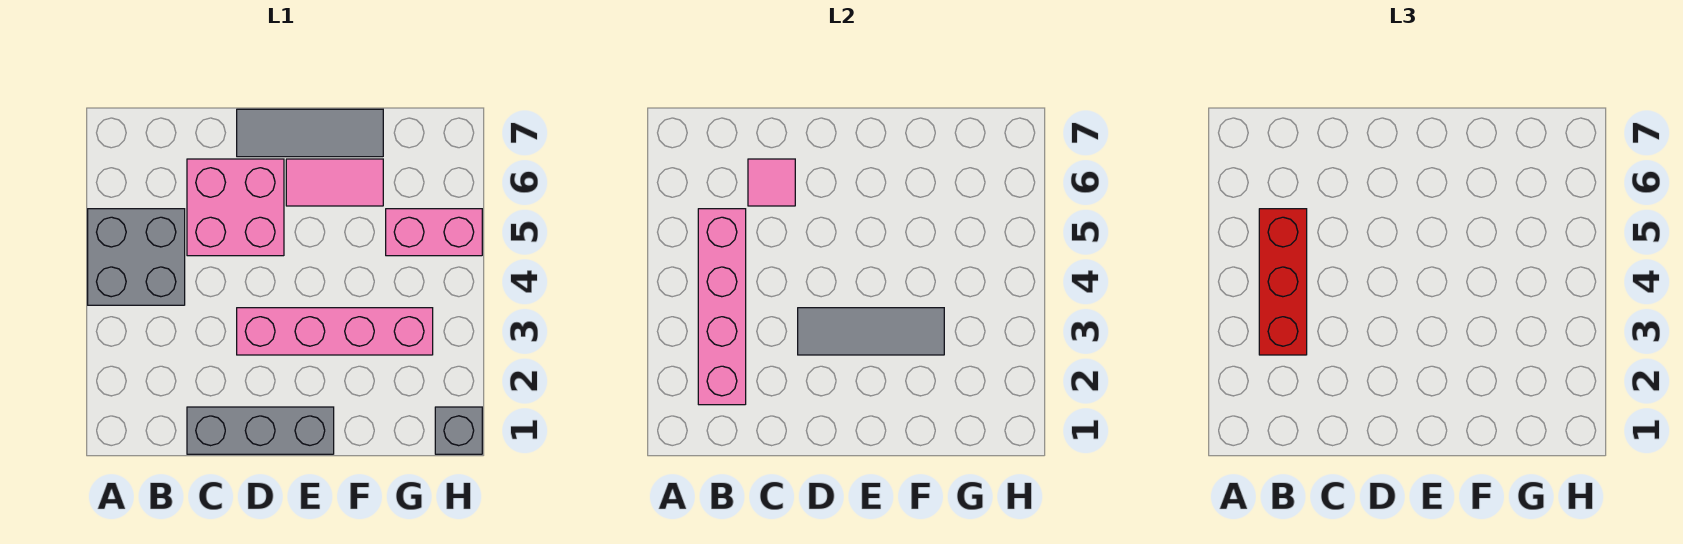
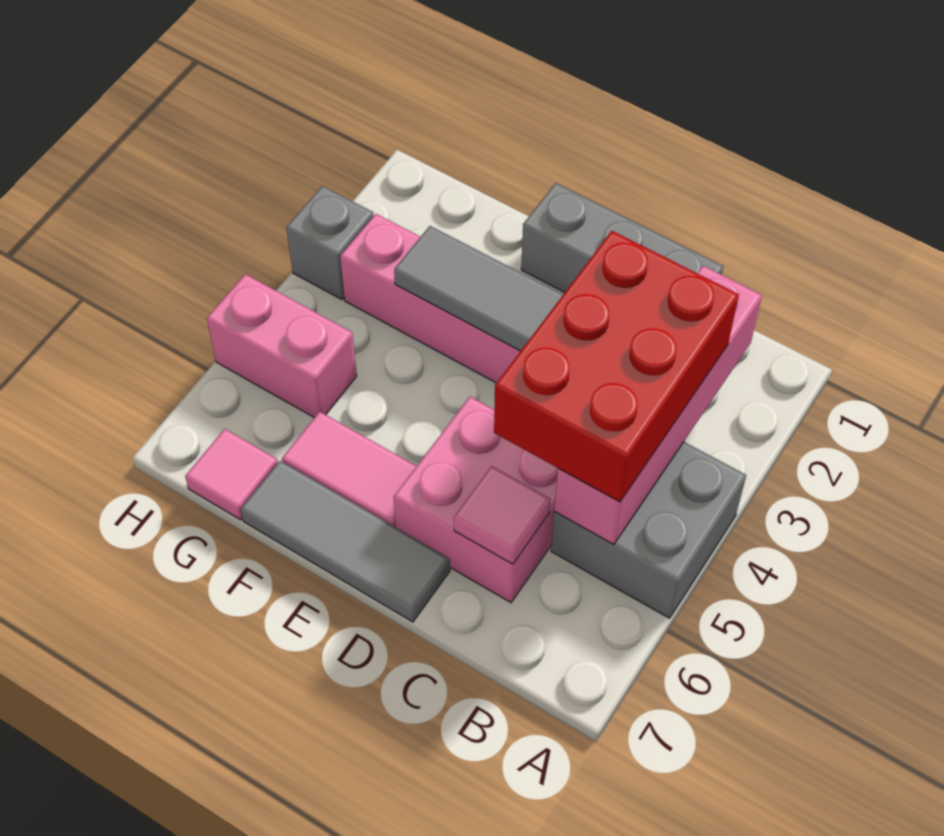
red brick B3:B5 level 3 -> red brick B3:C5 level 3
none -> pink tile G7 level 1
grey brick H1 level 1 -> grey brick H3 level 1

